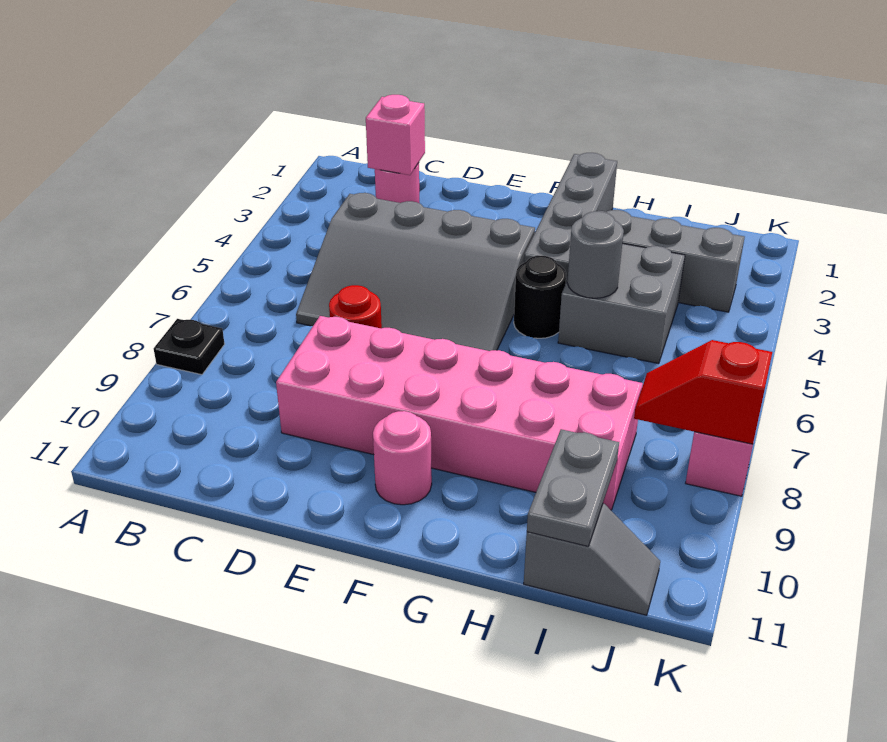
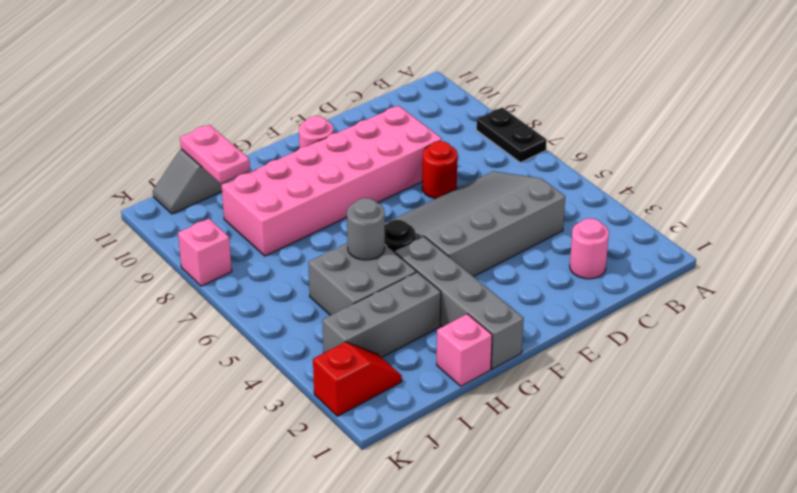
black plate A8 level 1 -> black plate A7:A8 level 1
pink brick C2 level 2 -> pink brick H1 level 1
grey plate I10:I11 level 2 -> pink plate I10:I11 level 2
red slope J8:K8 level 2 top K -> red slope J2:K2 level 1 top K

